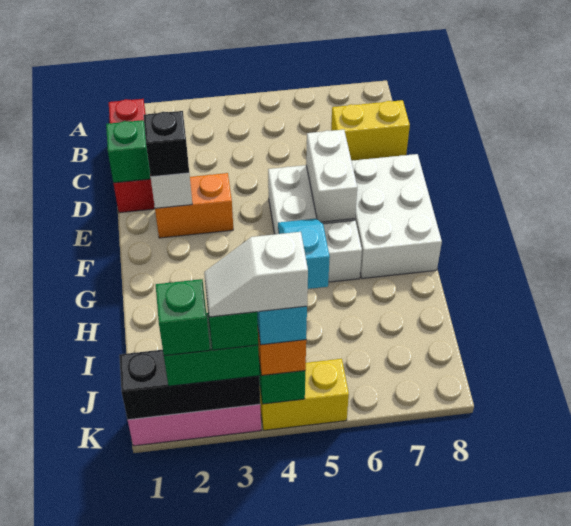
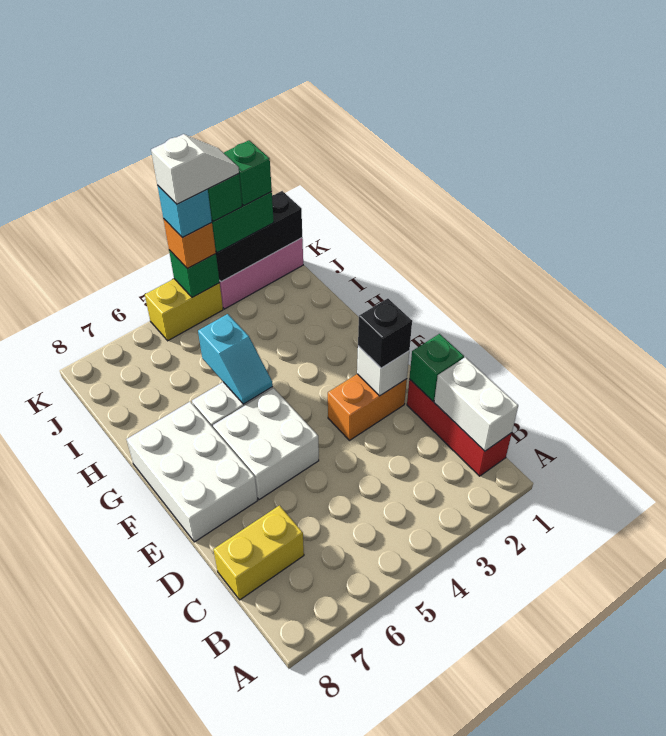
white brick E6:F6 level 2 -> white brick B1:C1 level 2

